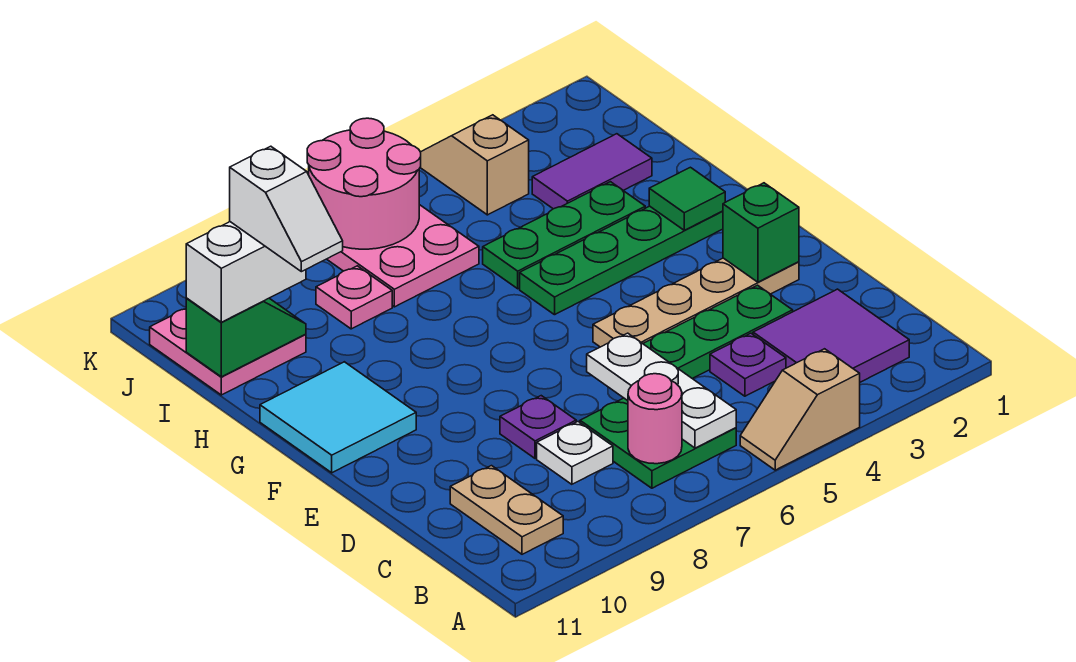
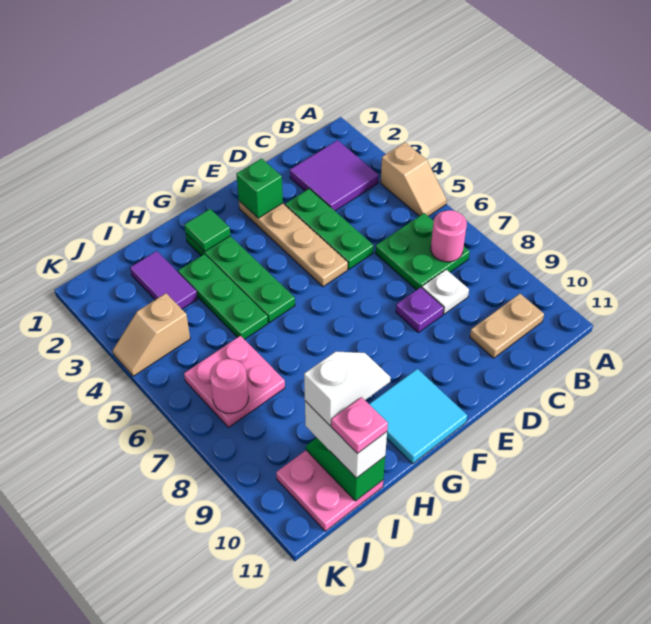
white plate B6:D6 level 2 -> none
purple plate C4 level 1 -> none
pink plate I8 level 1 -> pink plate I11 level 4
pink round brick J6:K7 level 2 -> pink round brick J7 level 2

